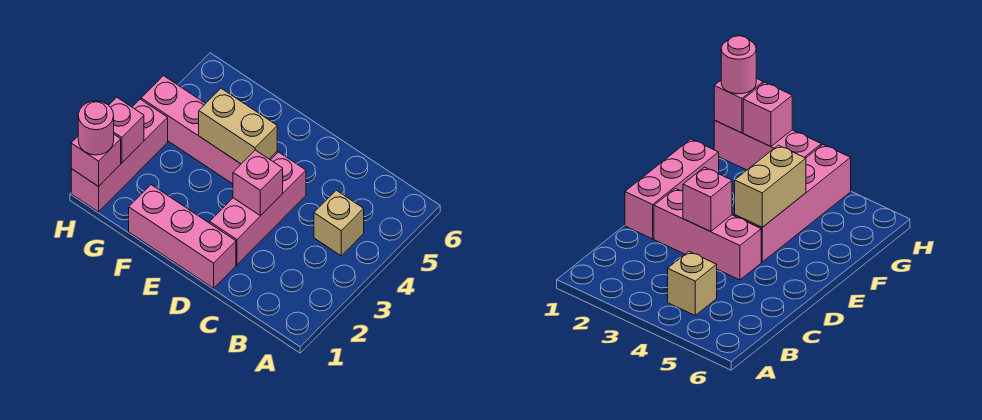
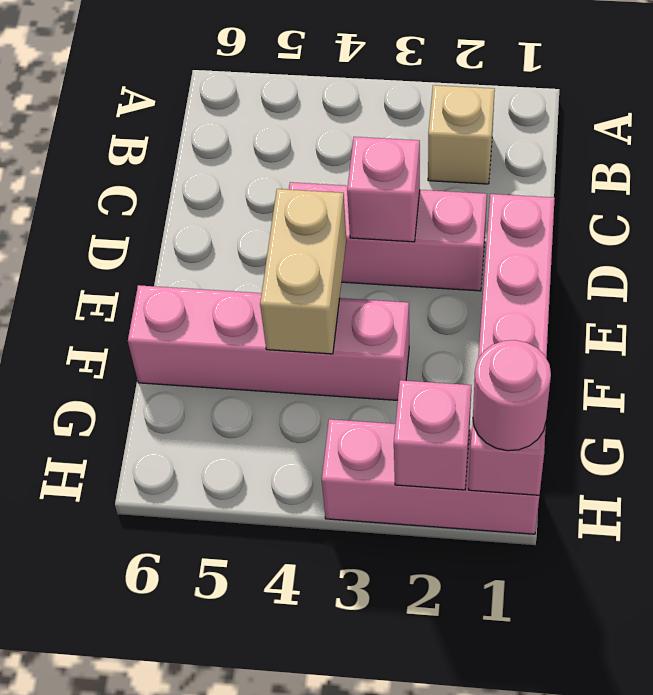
tan brick B4 level 1 -> tan brick B2 level 1
pink brick E4:H4 level 1 -> pink brick F3:F6 level 1

